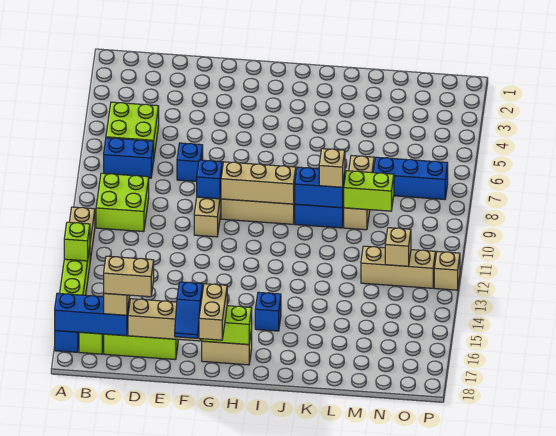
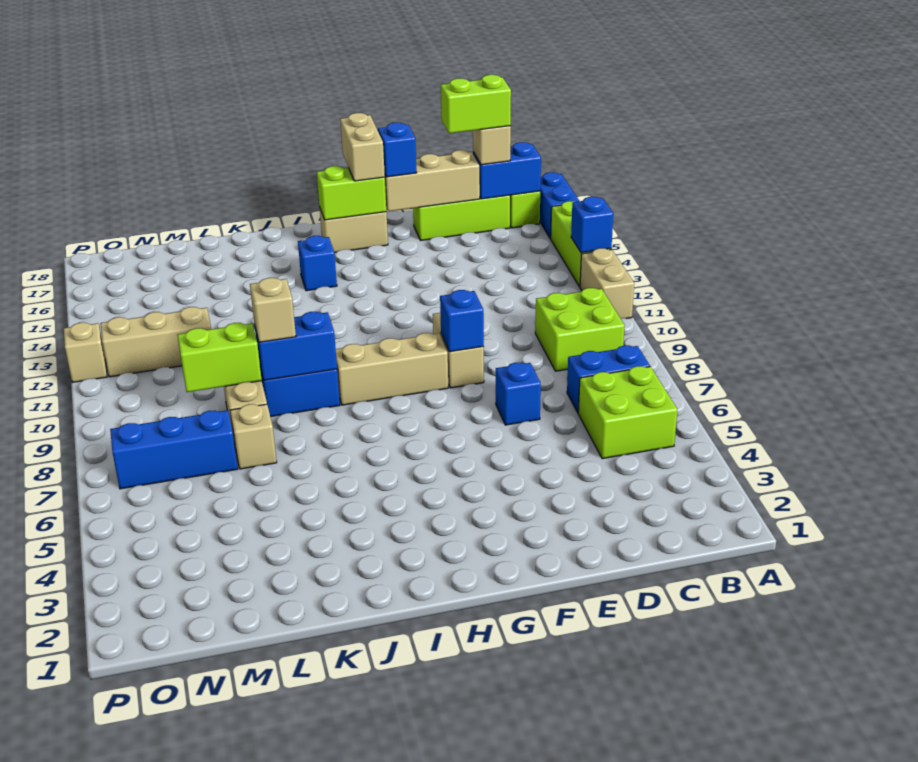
lime brick A13 level 2 -> blue brick A13 level 2
blue brick A17:C17 level 2 -> blue brick B17:C17 level 2
tan brick C17:D17 level 4 -> lime brick C17:D17 level 4
tan brick G9:I9 level 2 -> none
tan brick N12 level 2 -> none

